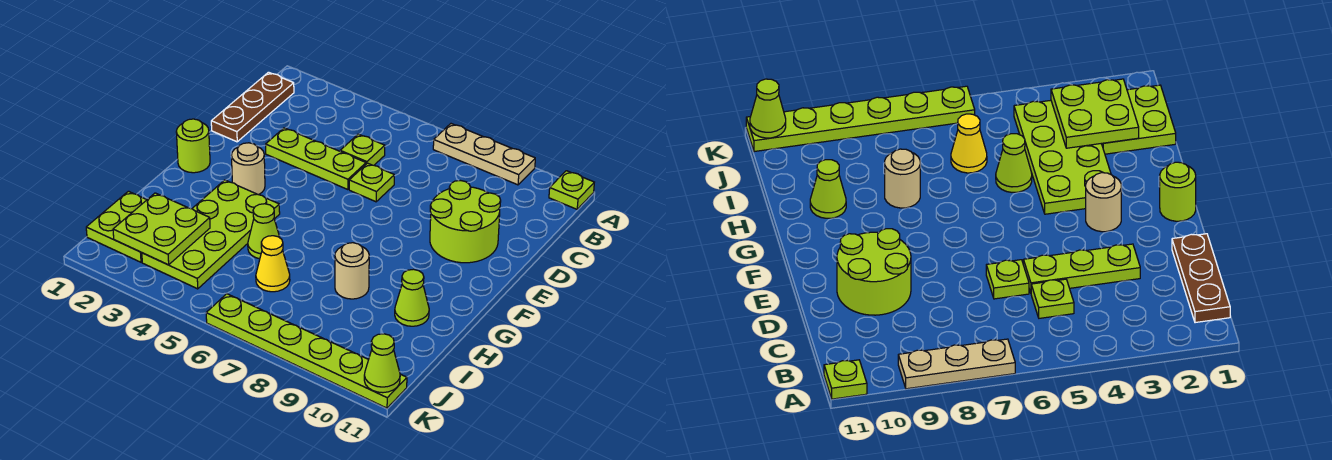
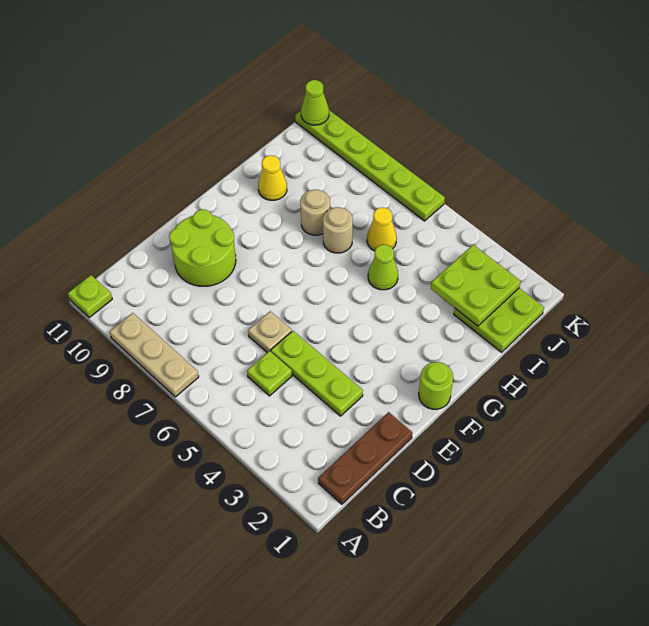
lime plate D6 level 1 -> tan plate D6 level 1
tan round brick F3 level 1 -> tan round brick H7 level 1
lime plate G3:J4 level 1 -> none
lime cone H10 level 1 -> yellow cone H10 level 1

